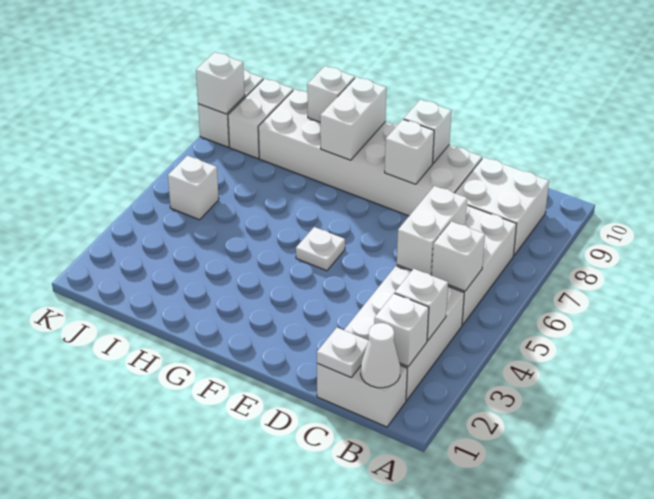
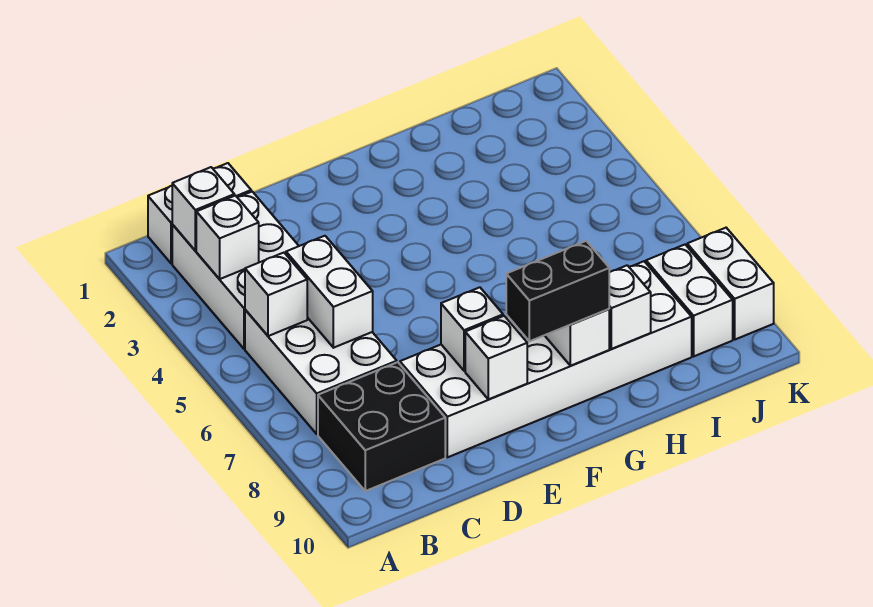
white cone B1 level 2 -> none
white brick B8:C9 level 1 -> black brick B8:C9 level 1
white plate C1 level 2 -> none
white plate F5 level 1 -> none
none -> black brick F9:G9 level 3
white brick J5 level 1 -> none
white brick K8 level 2 -> none

